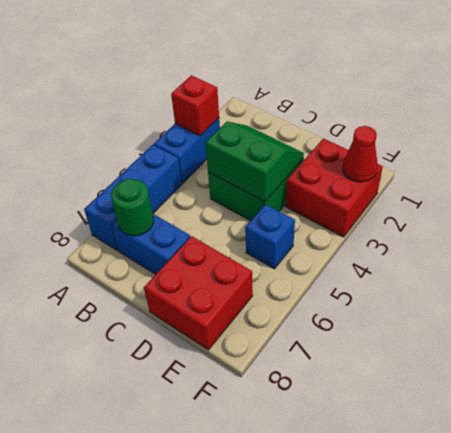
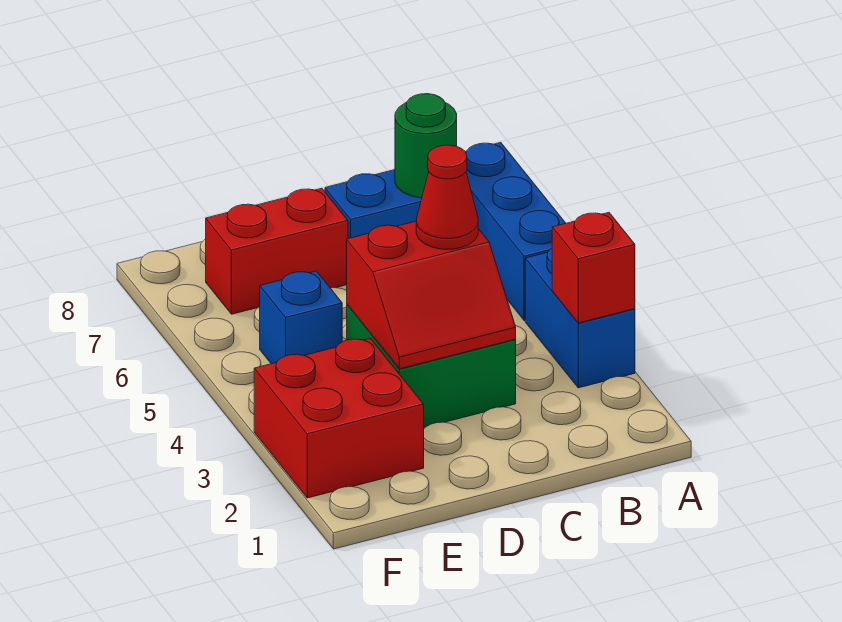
green slope C3:D4 level 2 top 4 -> red slope C3:D4 level 2 top 4
red brick D7:E8 level 1 -> red brick D7:E7 level 1
red cone F2 level 2 -> red cone C4 level 3

